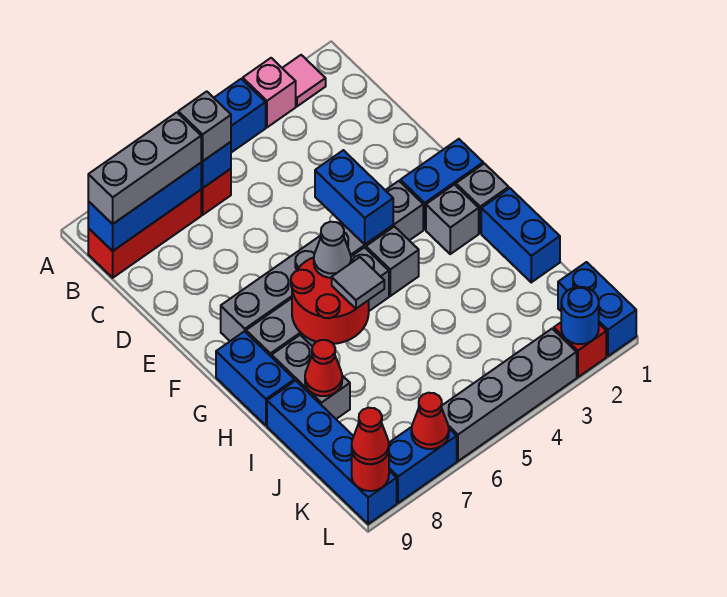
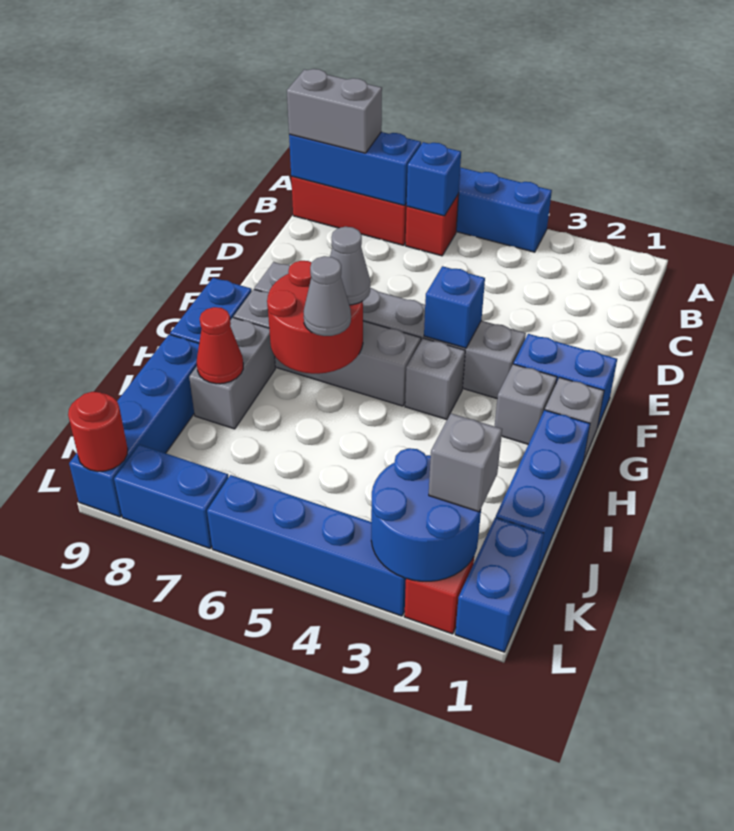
pink tile A2 level 1 -> none
pink brick A3 level 1 -> none
grey brick B6 level 3 -> grey brick K2 level 3
grey brick B7:B9 level 3 -> grey brick B8:B9 level 3
blue brick E4:F4 level 2 -> blue brick F4 level 2
blue brick H1:I1 level 1 -> blue brick H1:J1 level 1
grey tile H6 level 3 -> grey cone H6 level 3
blue round brick L2 level 2 -> blue round brick K2:L3 level 2
grey brick L3:L6 level 1 -> blue brick L3:L6 level 1
red cone L7 level 2 -> none
red cone L9 level 3 -> none

